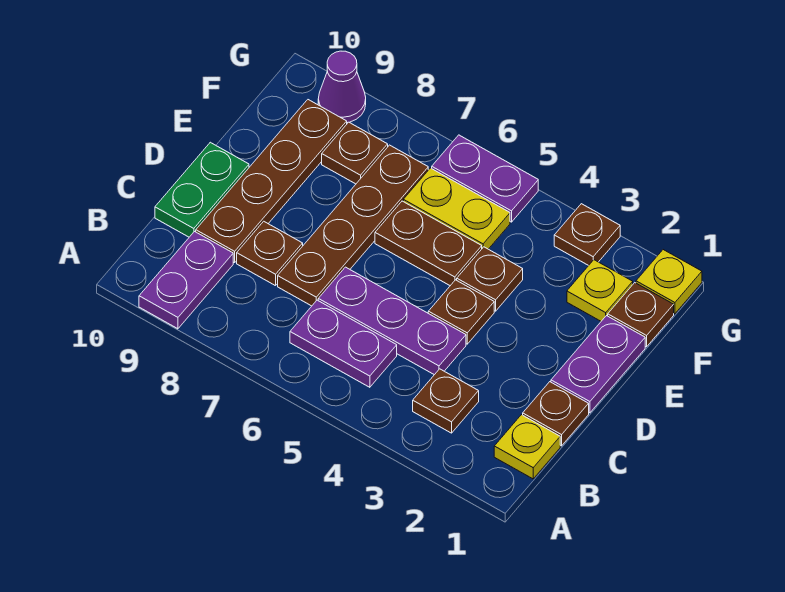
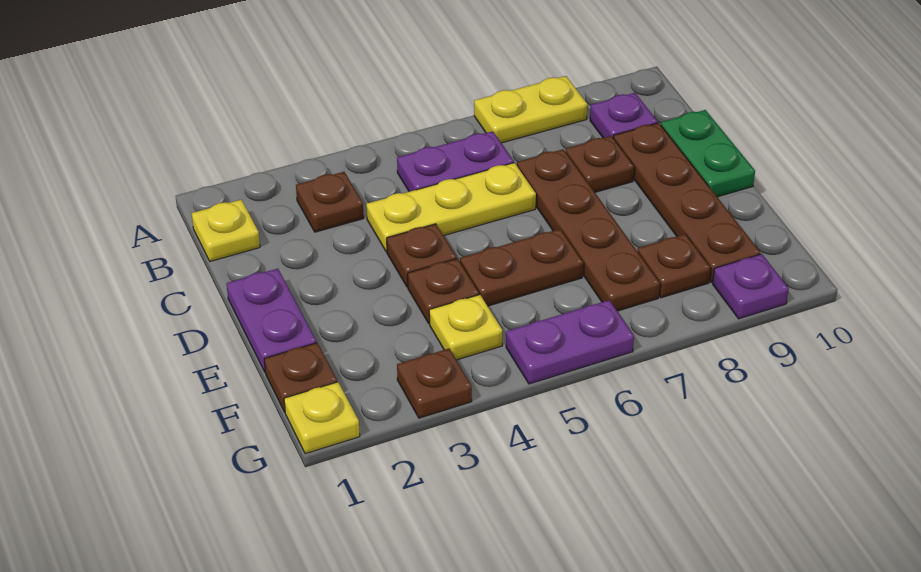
purple plate A9:B9 level 1 -> purple plate B9 level 1
brown plate C1 level 1 -> none
purple plate C4:C6 level 1 -> yellow plate C4:C6 level 1
yellow plate F2 level 1 -> yellow plate F4 level 1
yellow plate F5:F6 level 1 -> yellow plate A7:A8 level 1
purple cone G9 level 1 -> purple plate G9 level 1

